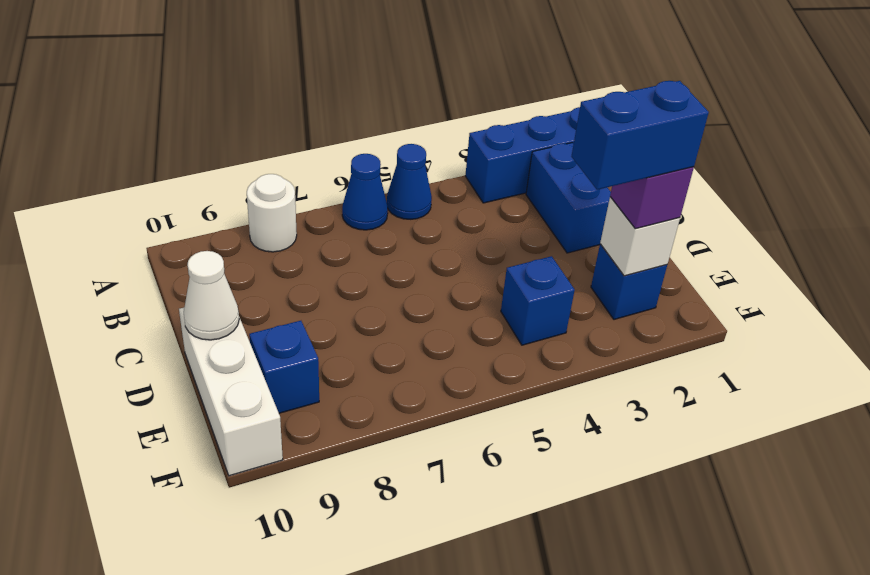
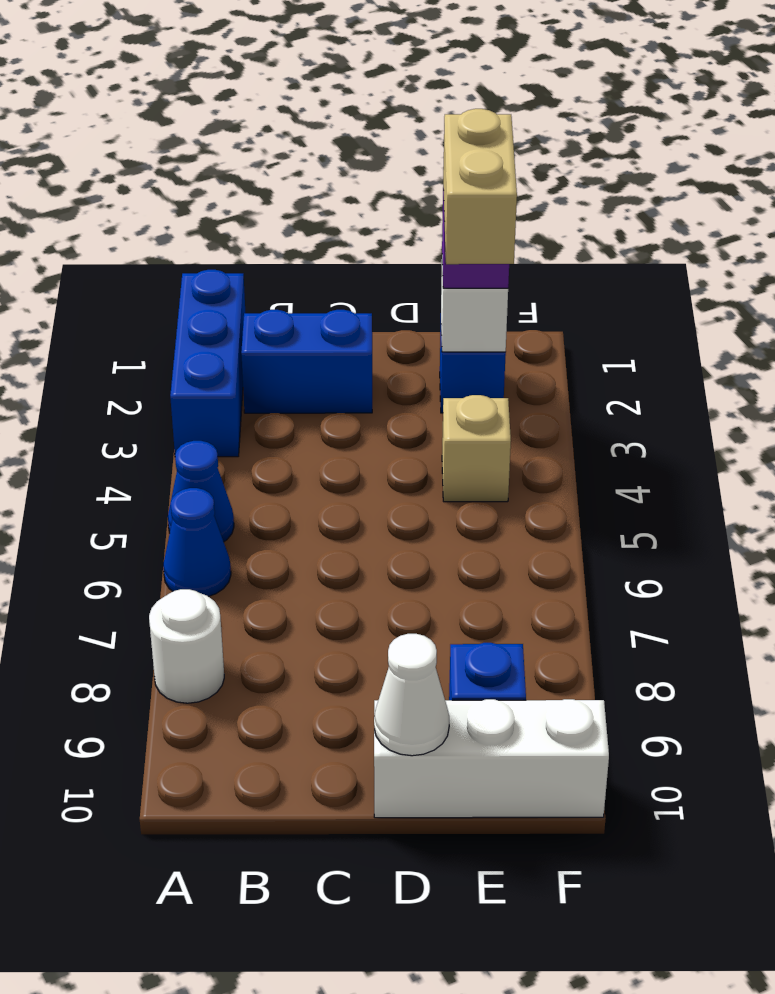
blue brick E2:E3 level 4 -> tan brick E2:E3 level 4
blue brick E4 level 1 -> tan brick E4 level 1

